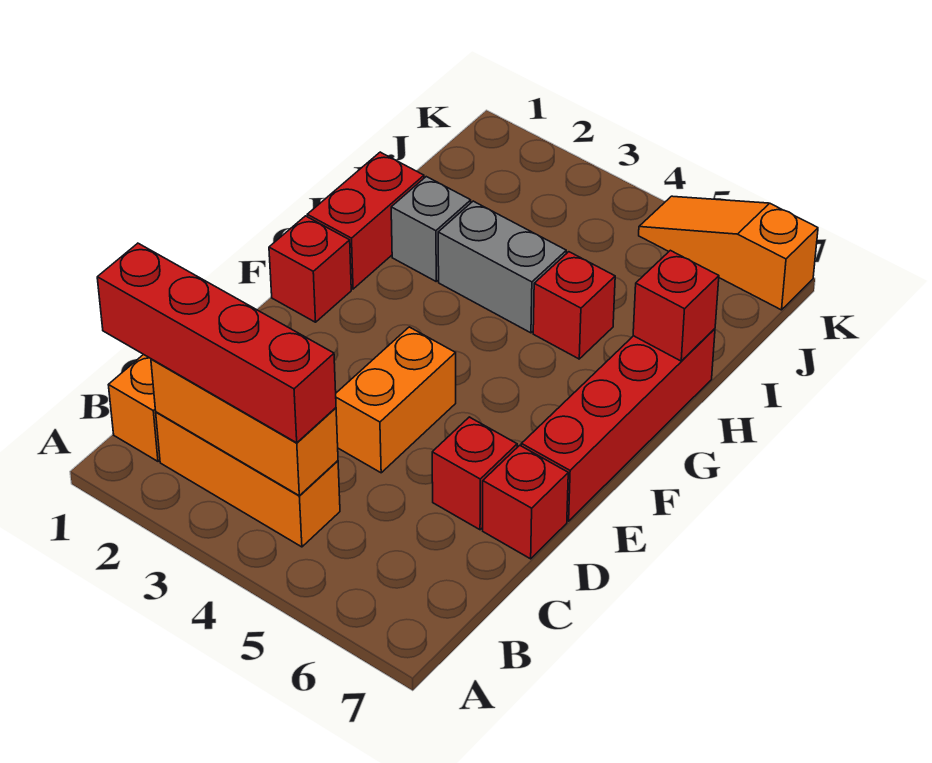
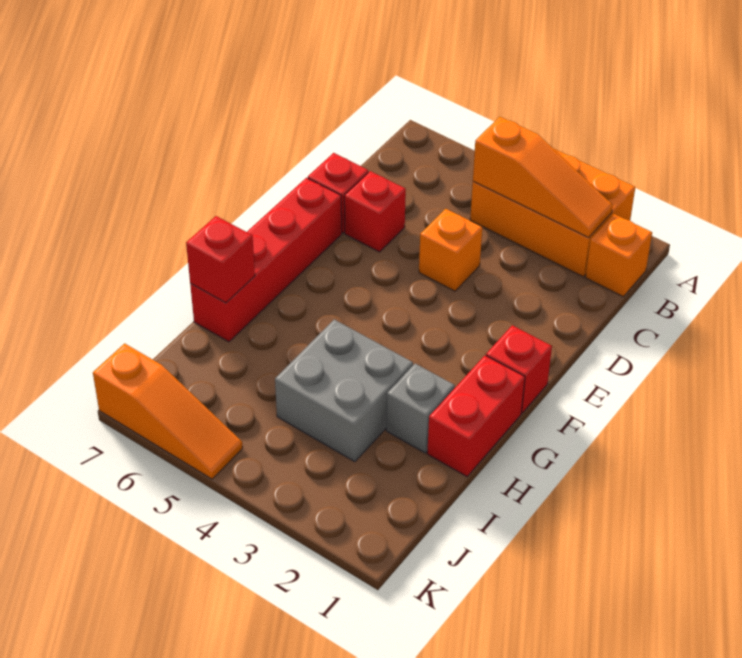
red brick B1:B4 level 3 -> none
orange brick B2:B4 level 1 -> orange brick A2:B4 level 1
orange brick B2:B4 level 2 -> orange slope B2:B4 level 2 top 4
orange brick D4:E4 level 1 -> orange brick D4 level 1
grey brick H3:H4 level 1 -> grey brick H3:I4 level 1
red brick H5 level 1 -> none

